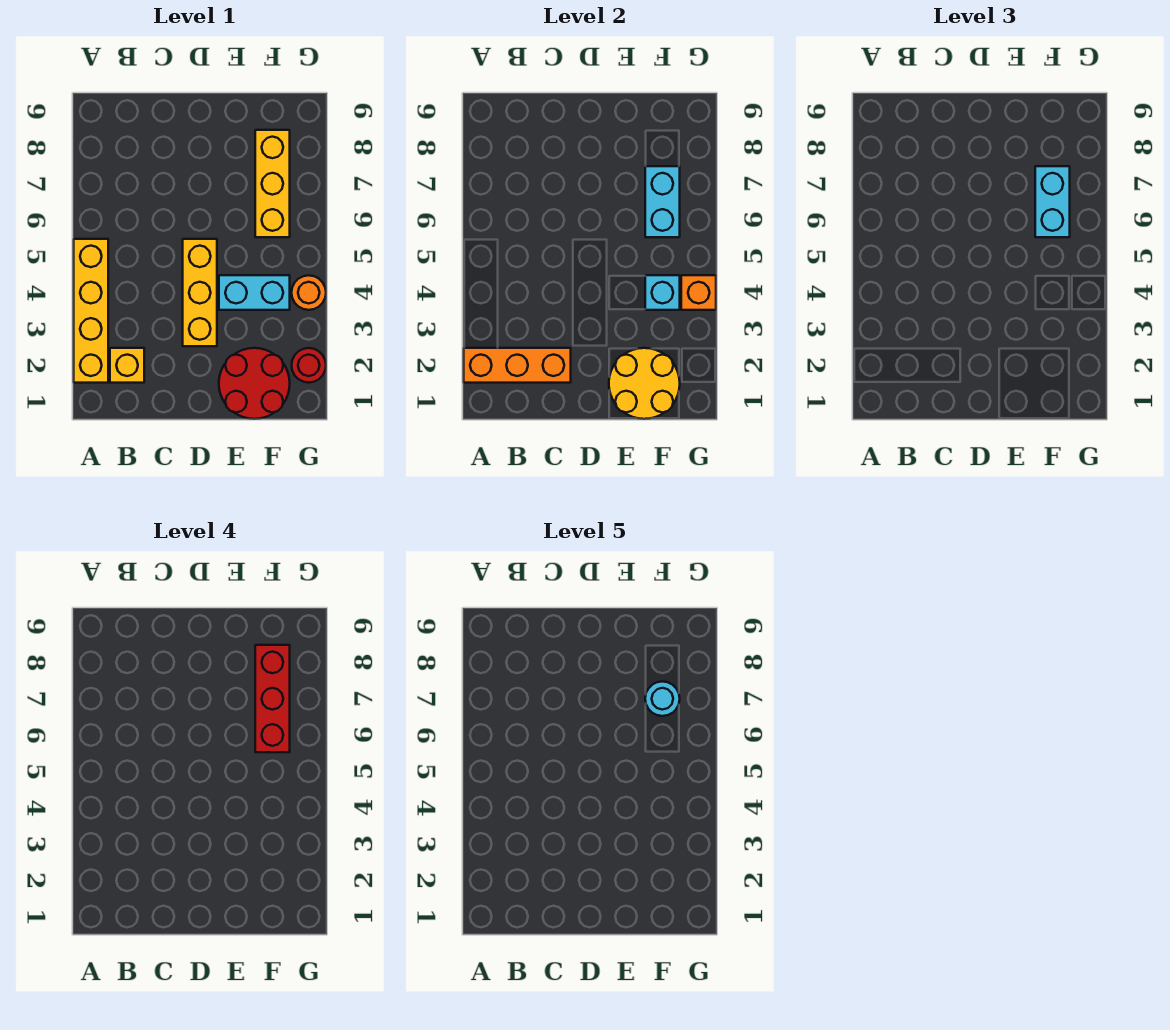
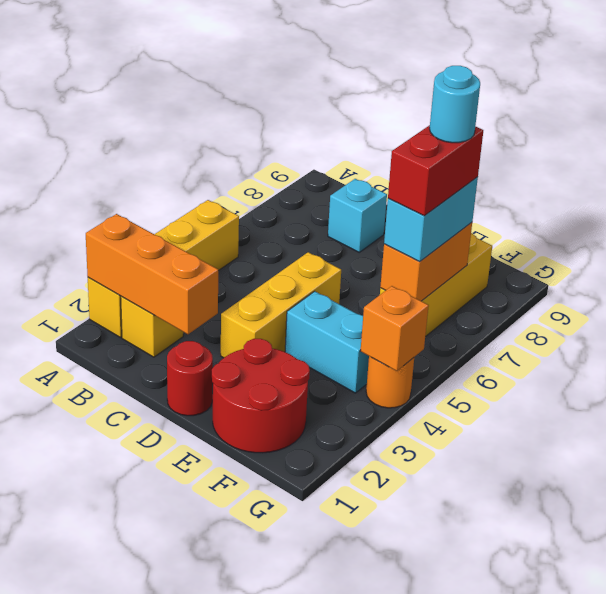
yellow round brick E1:F2 level 2 -> none
cyan brick F4 level 2 -> cyan brick C8 level 1
cyan brick F6:F7 level 2 -> orange brick F6:F7 level 2
red brick F6:F8 level 4 -> red brick F6:F7 level 4
red round brick G2 level 1 -> red round brick D1 level 1

